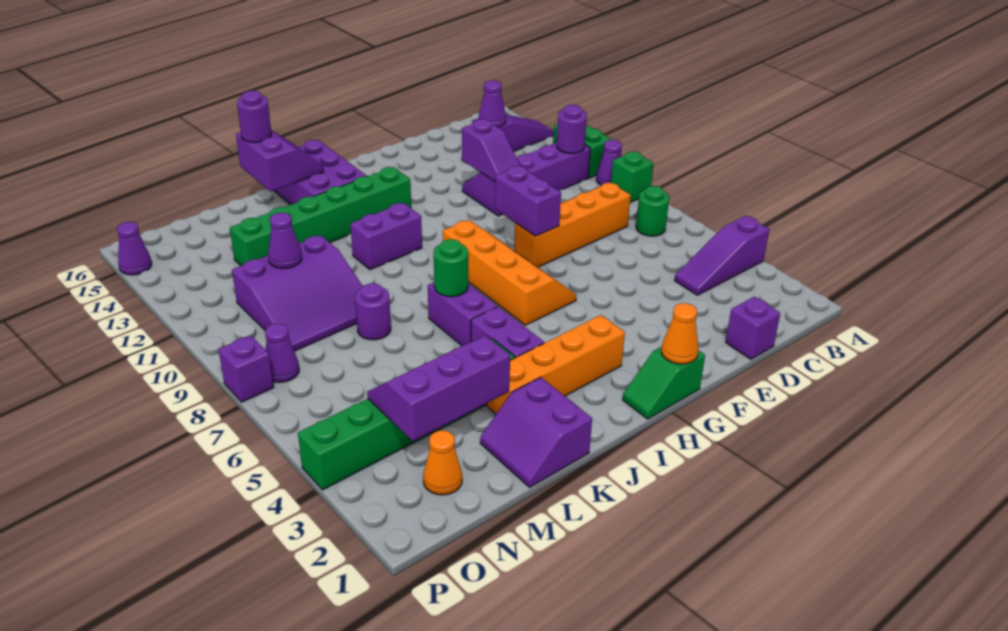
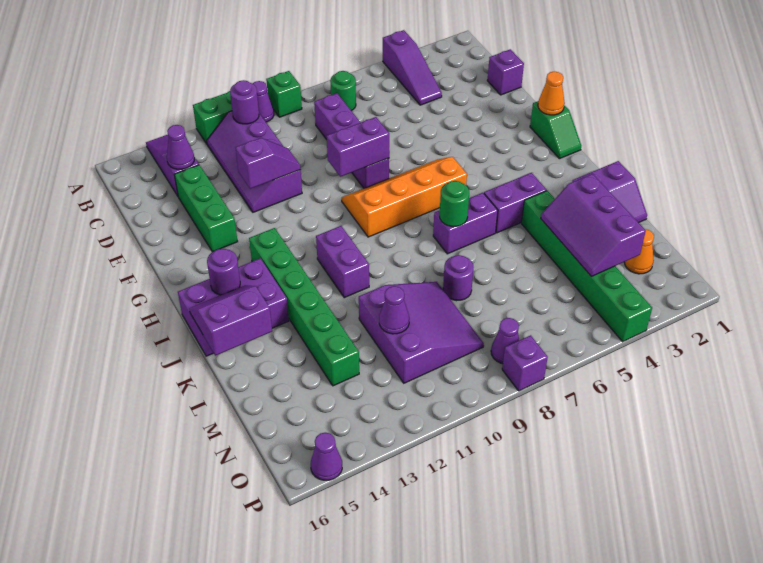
orange brick C8:F8 level 1 -> purple brick C8:F8 level 1
none -> green brick D14:F14 level 1
orange brick H3:K3 level 1 -> none
purple round brick K16 level 3 -> purple round brick I15 level 2

